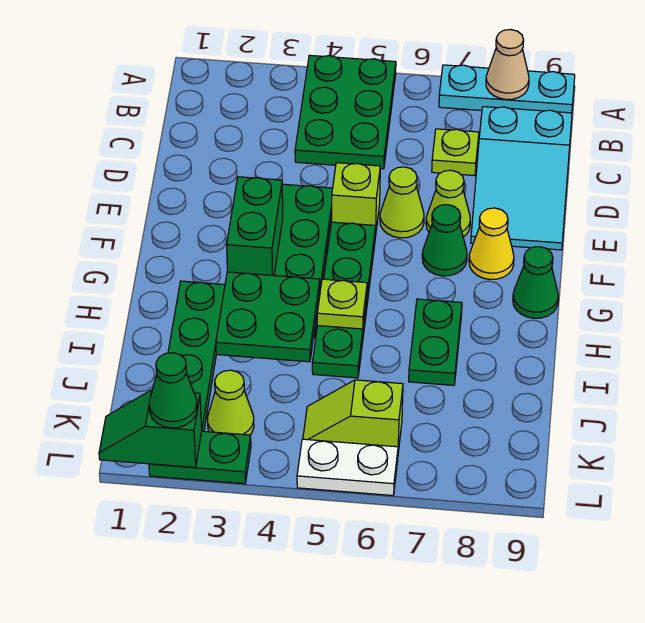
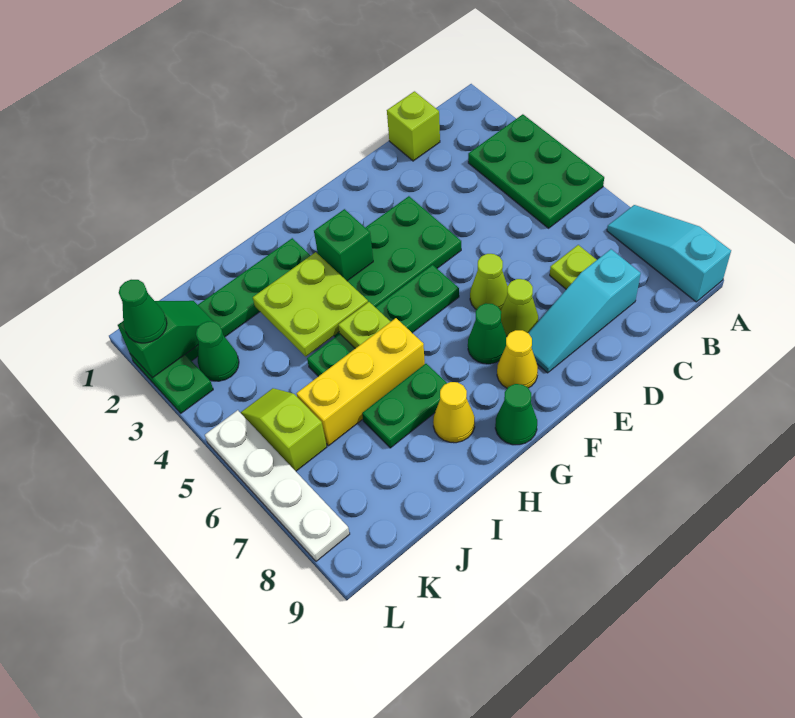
green plate A4:C5 level 1 -> green plate A3:B5 level 1
cyan plate A7:A9 level 1 -> cyan slope A7:A9 level 1 top 9
tan cone A8 level 2 -> none
cyan slope C8:E9 level 1 top C -> cyan slope C8:E8 level 1 top C
lime brick E5 level 1 -> lime brick C1 level 1
green brick F3:G3 level 2 -> green brick G3 level 2
green plate H3:I4 level 2 -> lime plate H3:I4 level 2
none -> yellow brick H6:J6 level 1
none -> yellow cone H8 level 1
lime cone K3 level 1 -> green cone K3 level 1
green slope L1:L2 level 2 top 2 -> green slope K2:L2 level 2 top L
white plate L5:L6 level 1 -> white plate L5:L8 level 1

